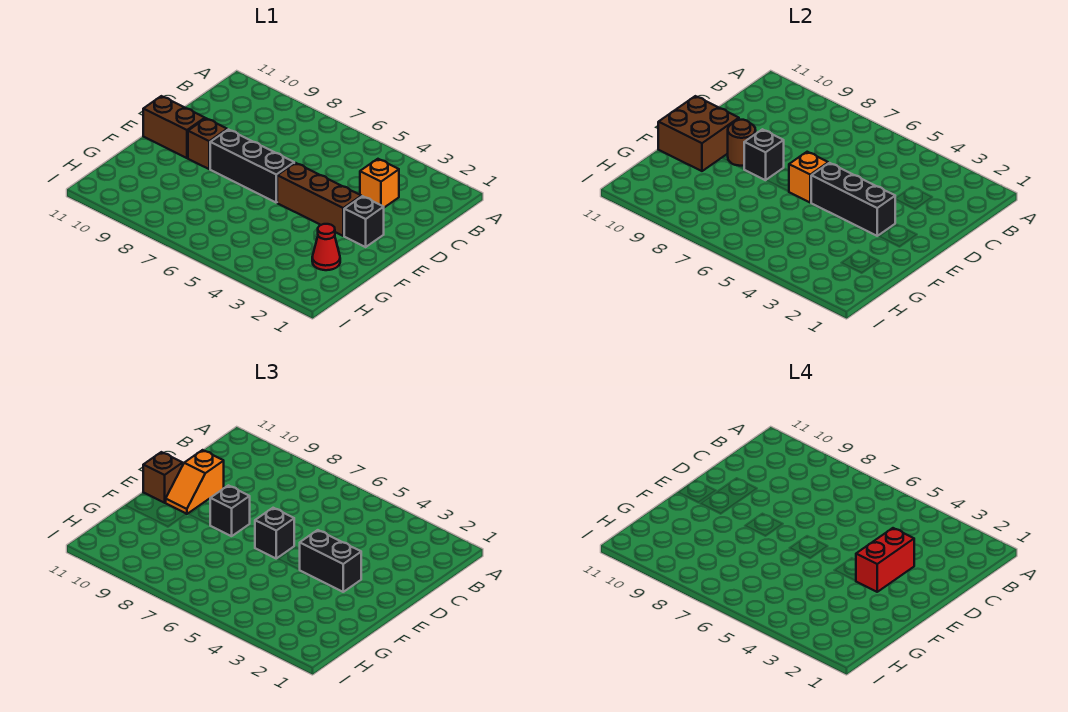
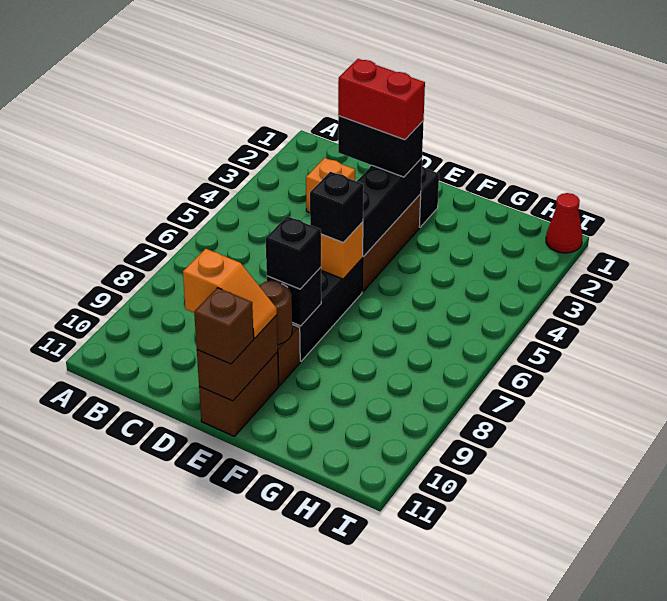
black brick E3:E4 level 3 -> black brick D3:E3 level 3
brown brick E10:F11 level 2 -> brown brick E10:E11 level 2
red cone G2 level 1 -> red cone I1 level 1

